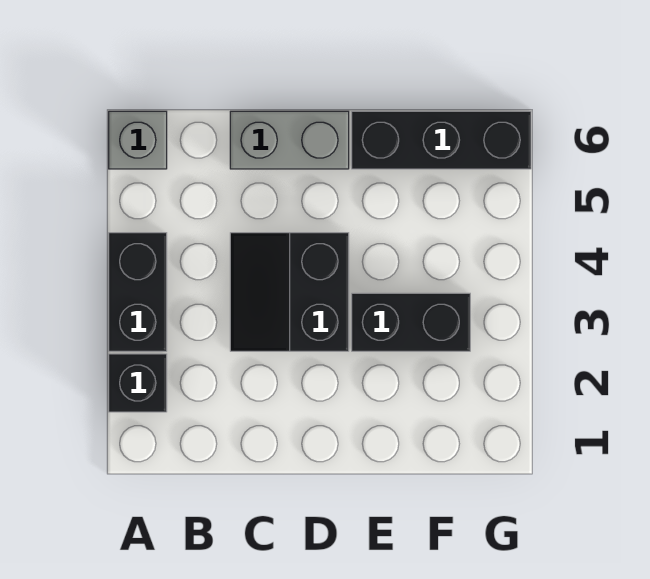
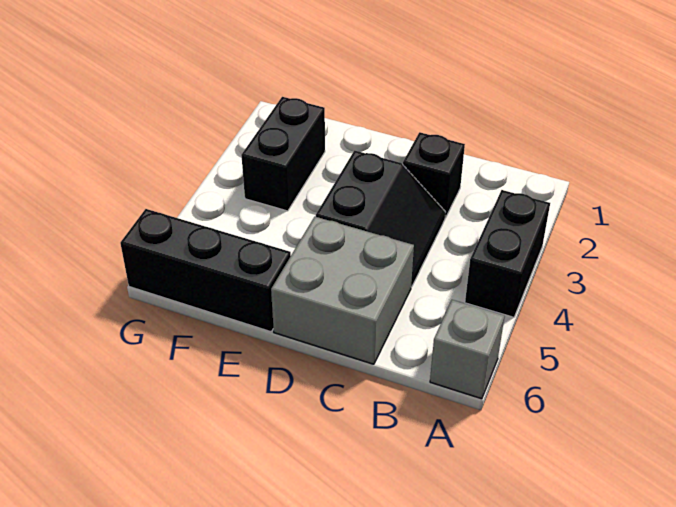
black brick A2 level 1 -> black brick C2 level 1
grey brick C6:D6 level 1 -> grey brick C5:D6 level 1
black brick E3:F3 level 1 -> black brick F2:F3 level 1

